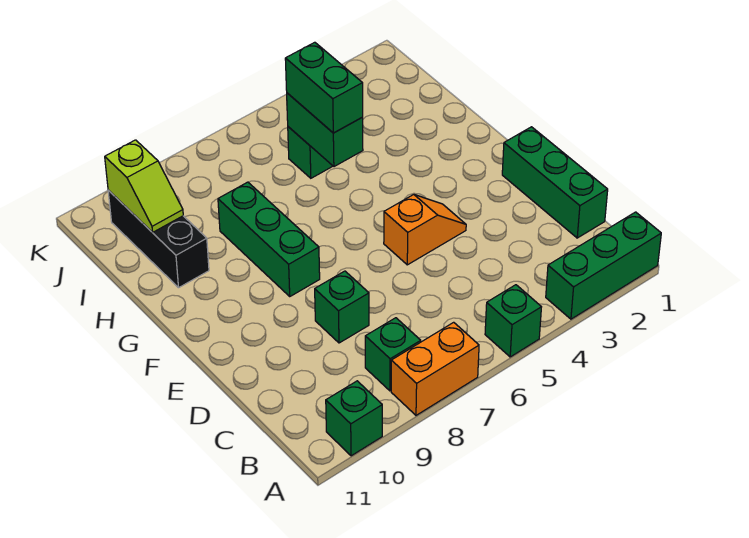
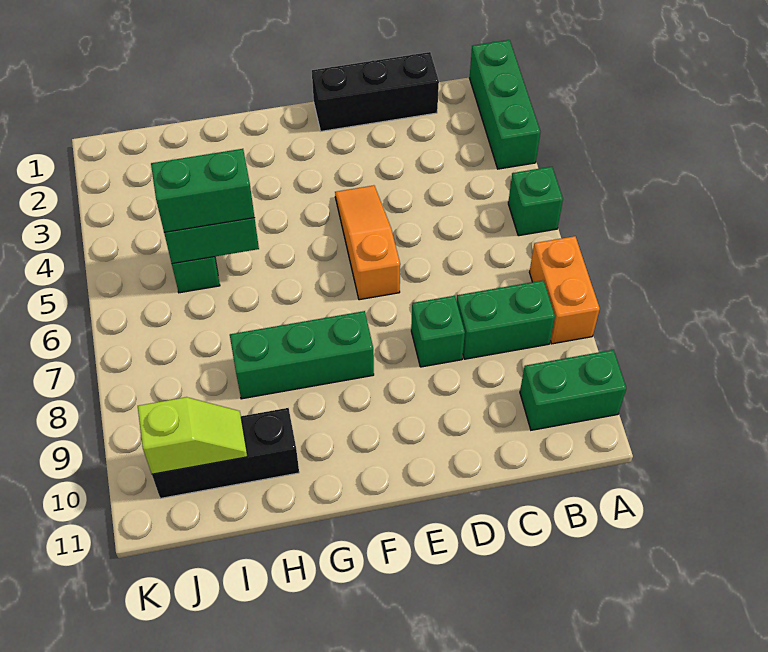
green brick A10 level 1 -> green brick A10:B10 level 1
green brick B8 level 1 -> green brick B8:C8 level 1
green brick C1:E1 level 1 -> black brick C1:E1 level 1
orange slope E4:E5 level 1 top 5 -> orange slope E4:E6 level 1 top 6

